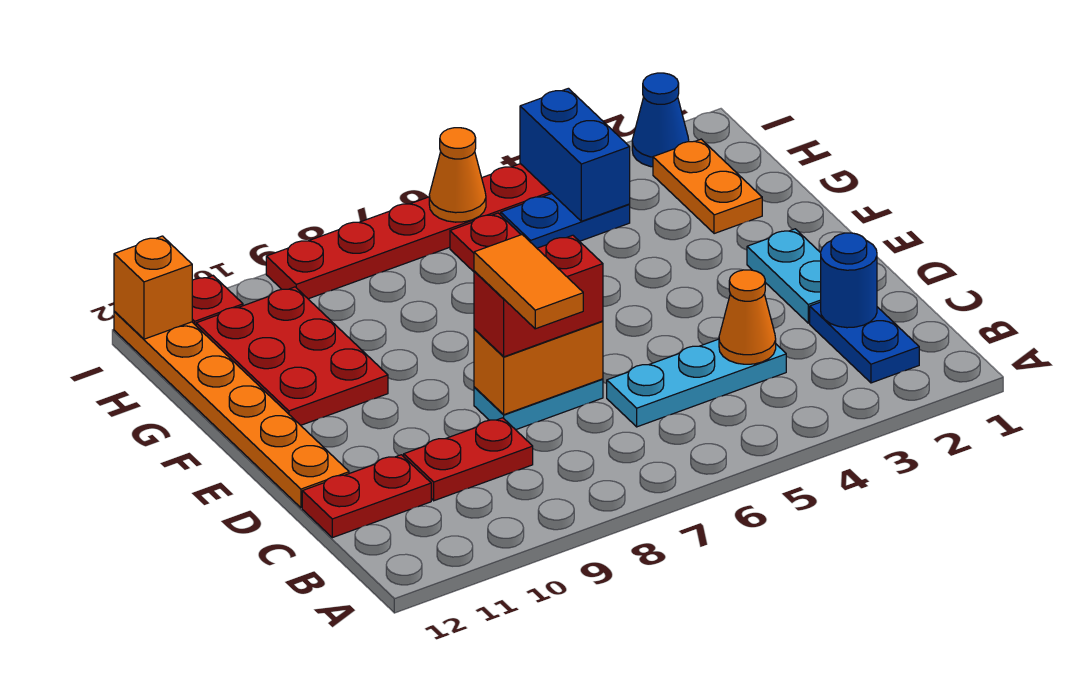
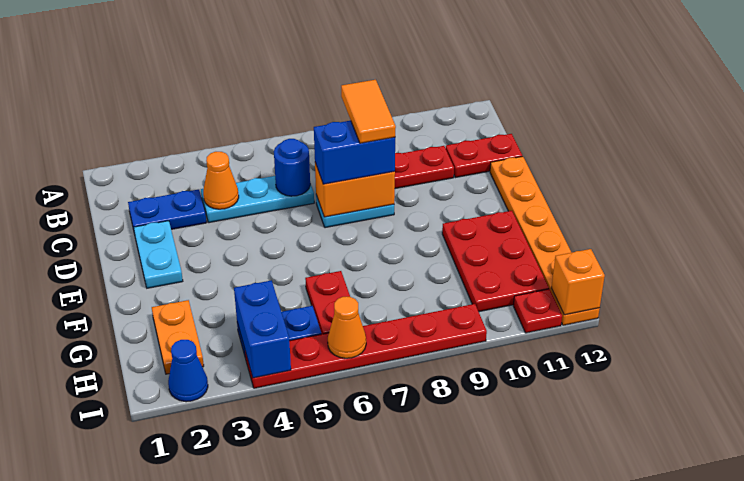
blue plate B2:C2 level 1 -> blue plate C2:C3 level 1
blue round brick C2 level 2 -> blue round brick C6 level 2
red brick D7:D8 level 3 -> blue brick D7:D8 level 3

